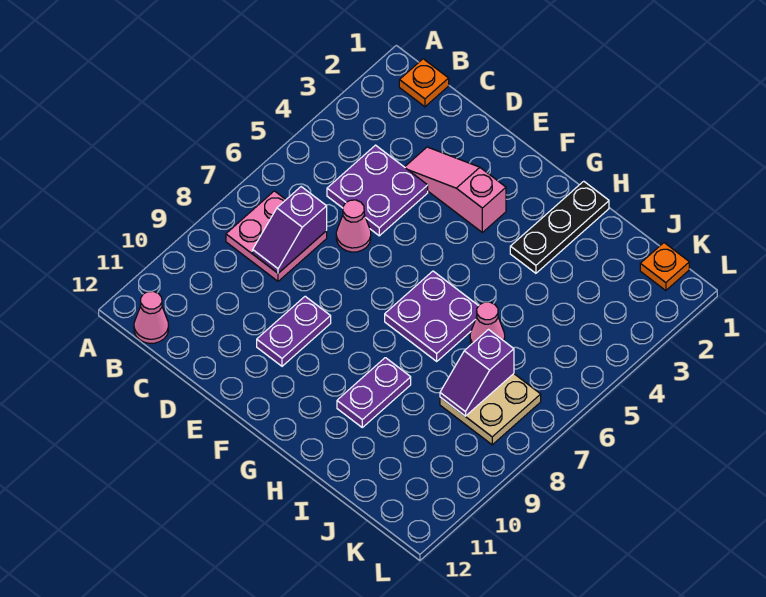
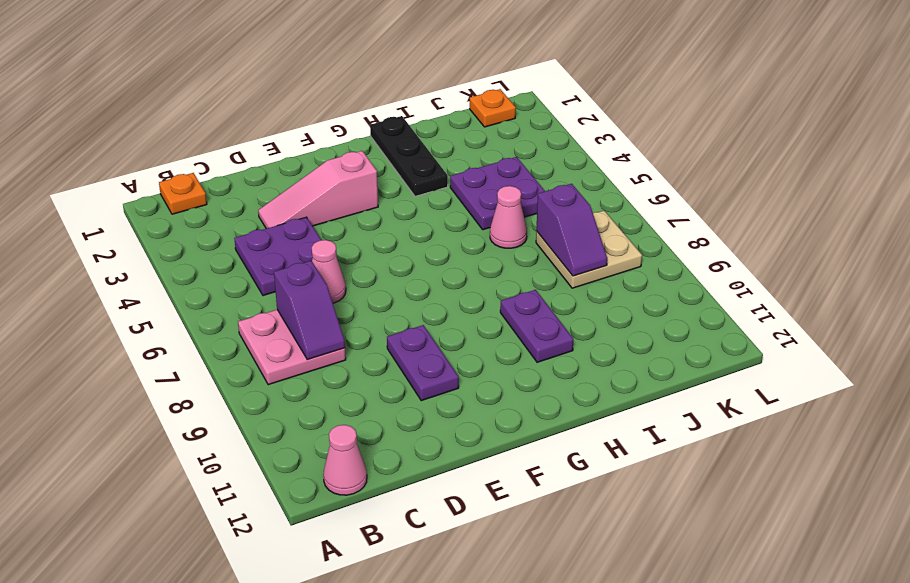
purple plate G6:H7 level 1 -> purple plate I4:J5 level 1

